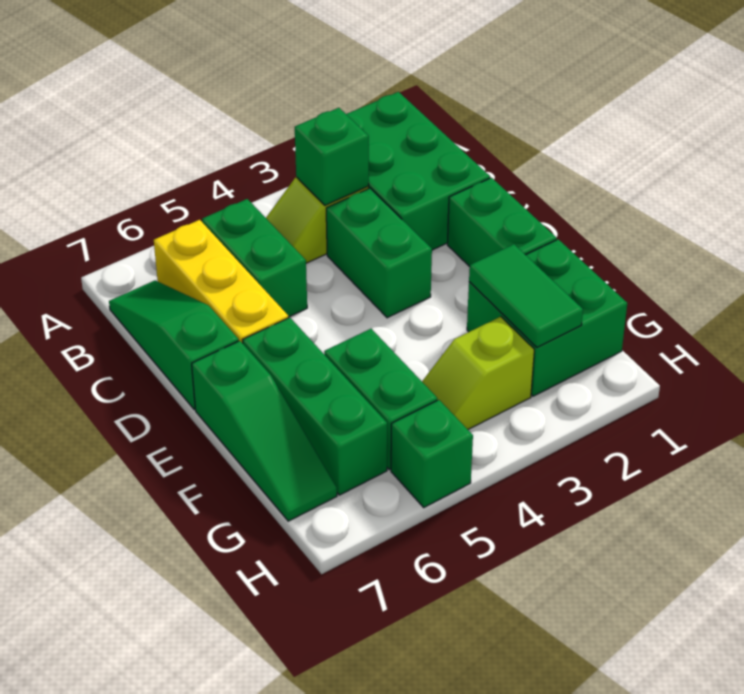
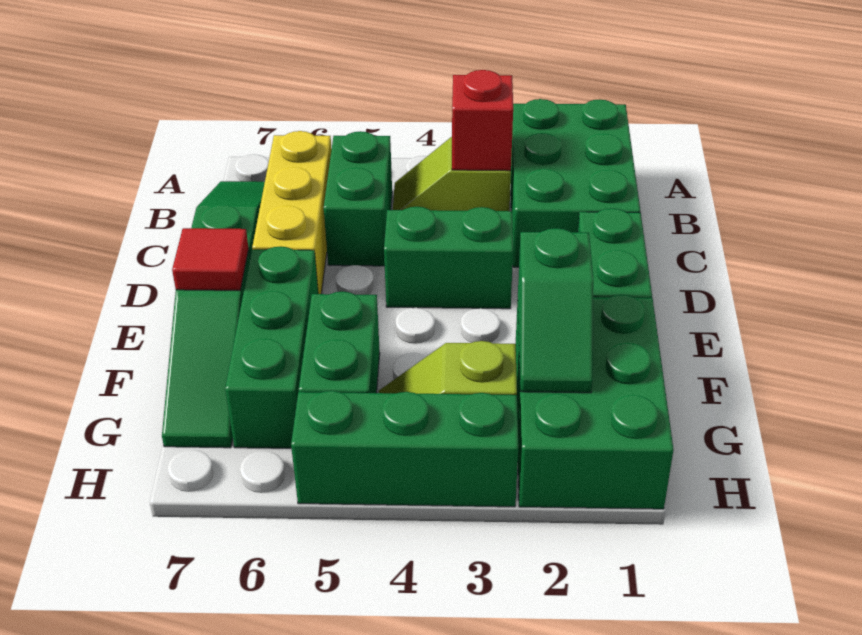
green brick B3 level 2 -> red brick B3 level 2
green brick C3:D3 level 1 -> green brick D3:D4 level 1
none -> red tile E7 level 2
green brick F1:G2 level 1 -> green brick F1:H2 level 1
green tile F2:G2 level 2 -> green slope F2:G2 level 2 top F
green brick H5 level 1 -> green brick H3:H5 level 1

